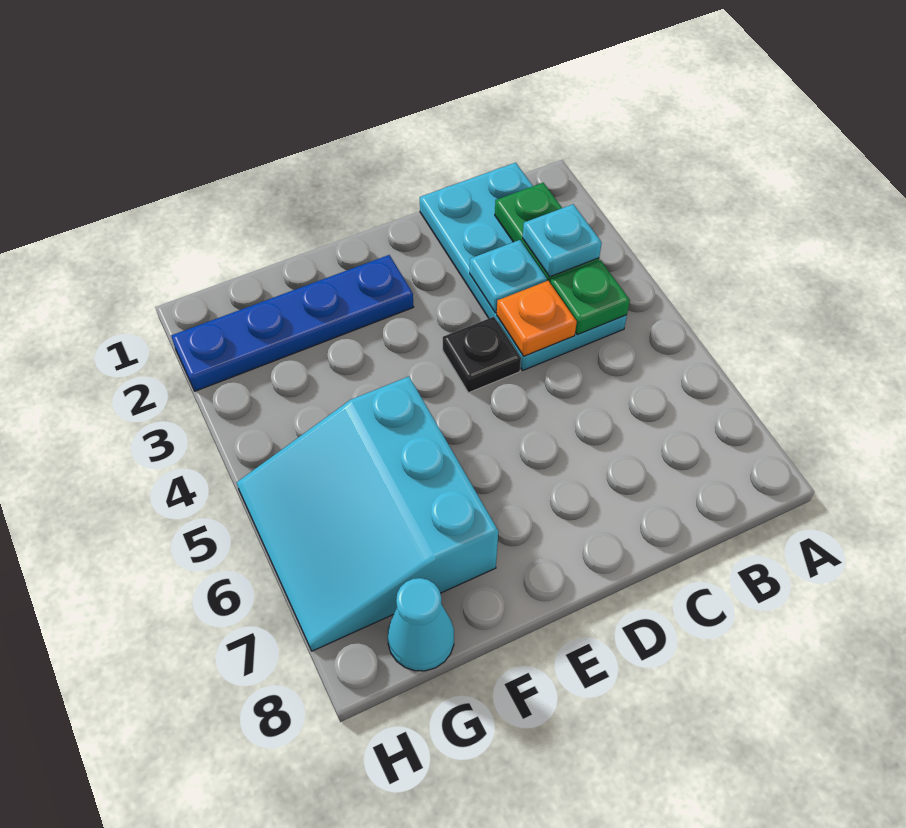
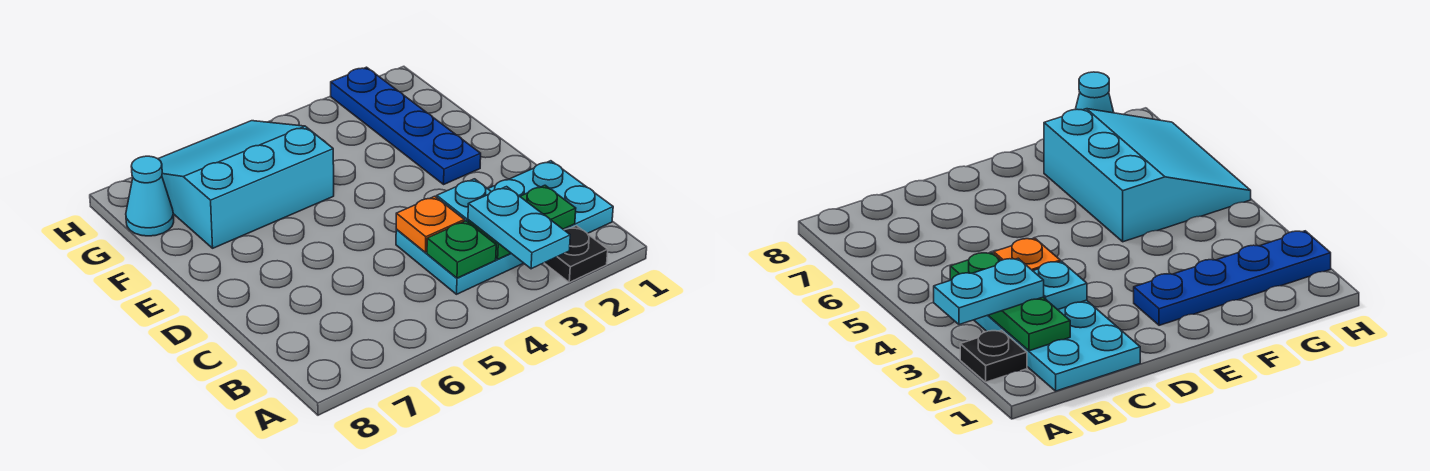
cyan plate B3 level 3 -> cyan plate A3:B3 level 3
black plate D4 level 1 -> black plate A2 level 1

